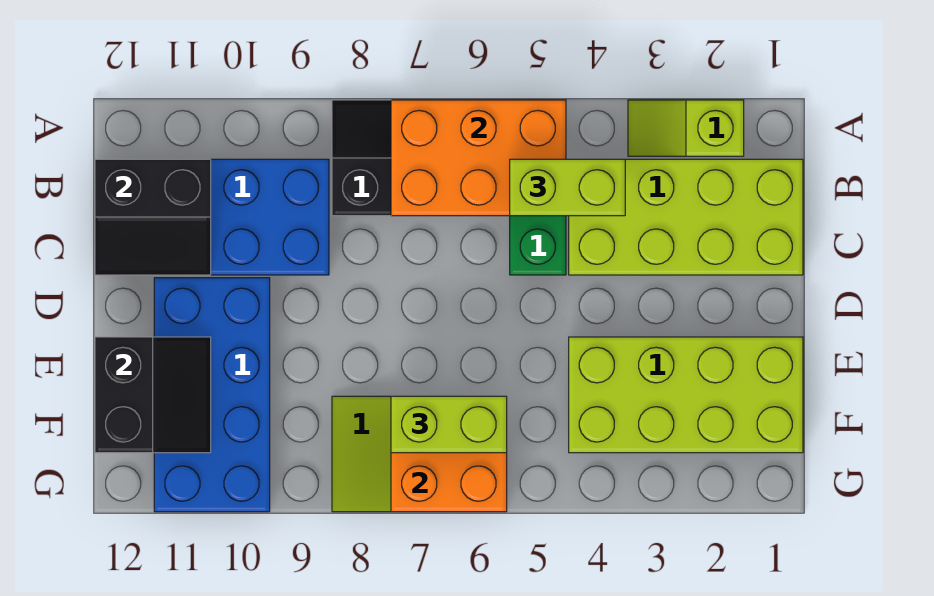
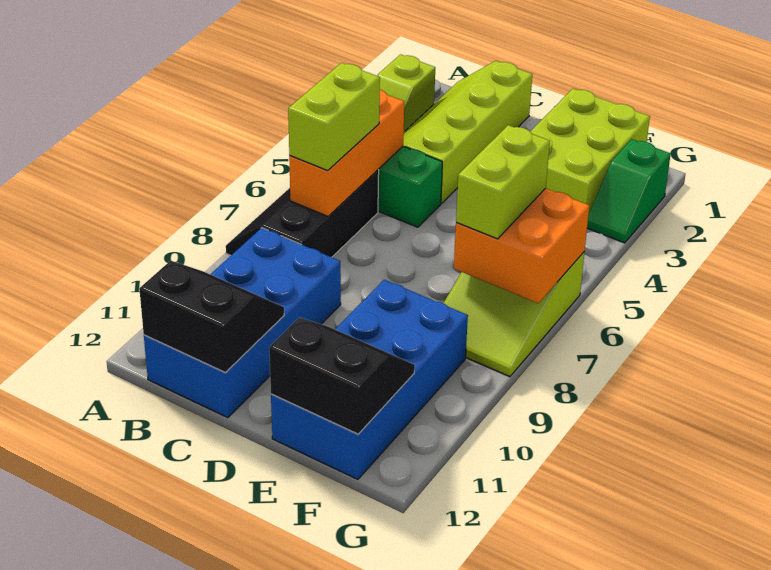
orange brick A5:B7 level 2 -> orange brick B5:B7 level 2
lime brick B1:C4 level 1 -> lime slope B1:C4 level 1 top C
lime brick B4:B5 level 3 -> lime brick B6:B7 level 3
black slope B11:C12 level 2 top B -> black slope B11:C12 level 2 top 12
blue brick D10:G11 level 1 -> blue brick E9:F12 level 1
lime brick E1:F4 level 1 -> lime brick E1:F3 level 1
none -> green slope G2:G3 level 1 top 2

